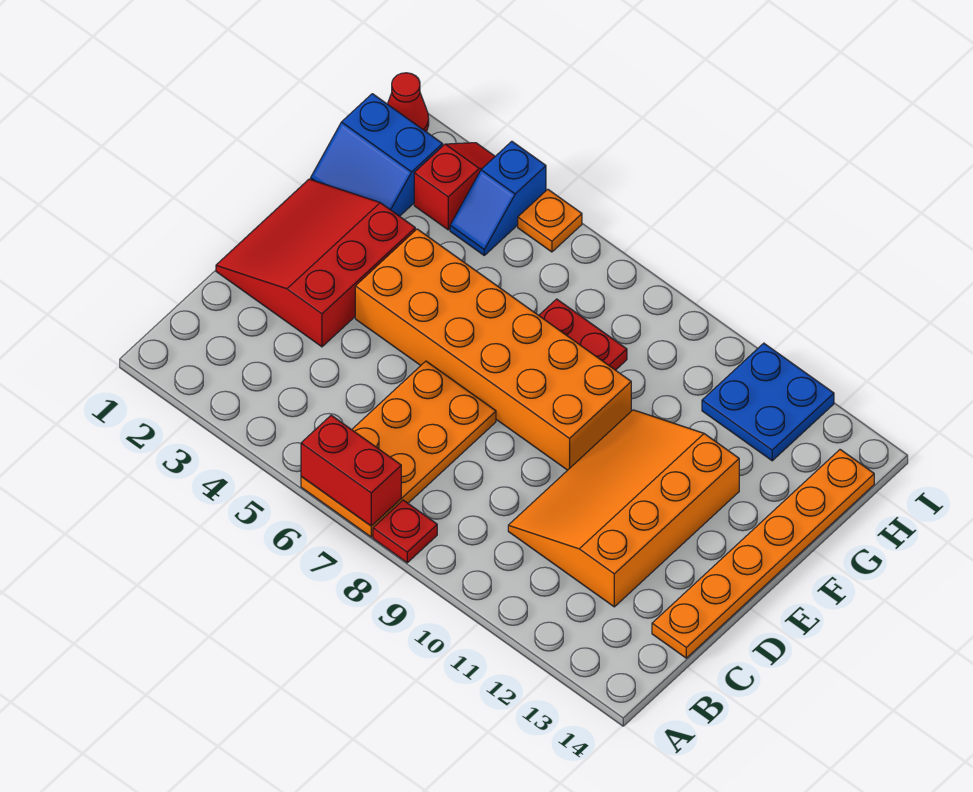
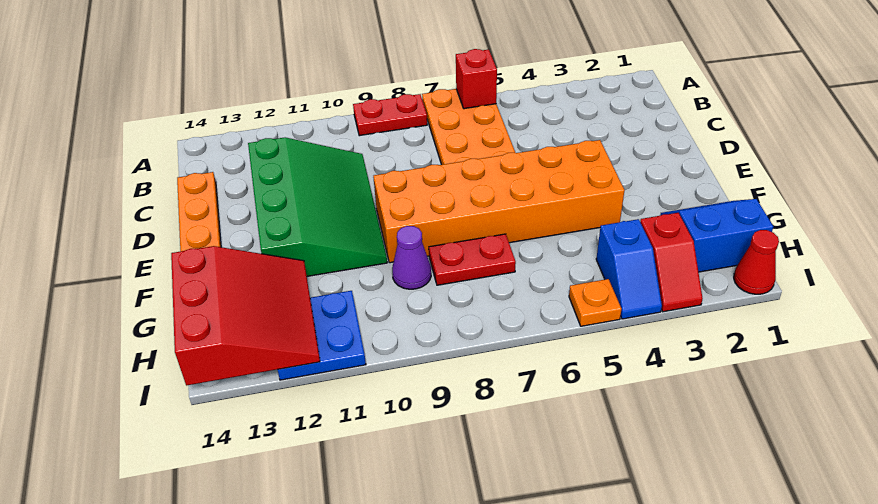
red brick A6:A7 level 2 -> red brick A6 level 2
red plate A8 level 1 -> red plate A8:A9 level 1
orange slope C10:F12 level 1 top 12 -> green slope C10:F12 level 1 top 12
red slope D1:F3 level 1 top 3 -> red slope G12:I14 level 2 top 14
none -> purple cone G9 level 1
blue slope H4:I4 level 1 top I -> blue slope H4:I4 level 1 top H

